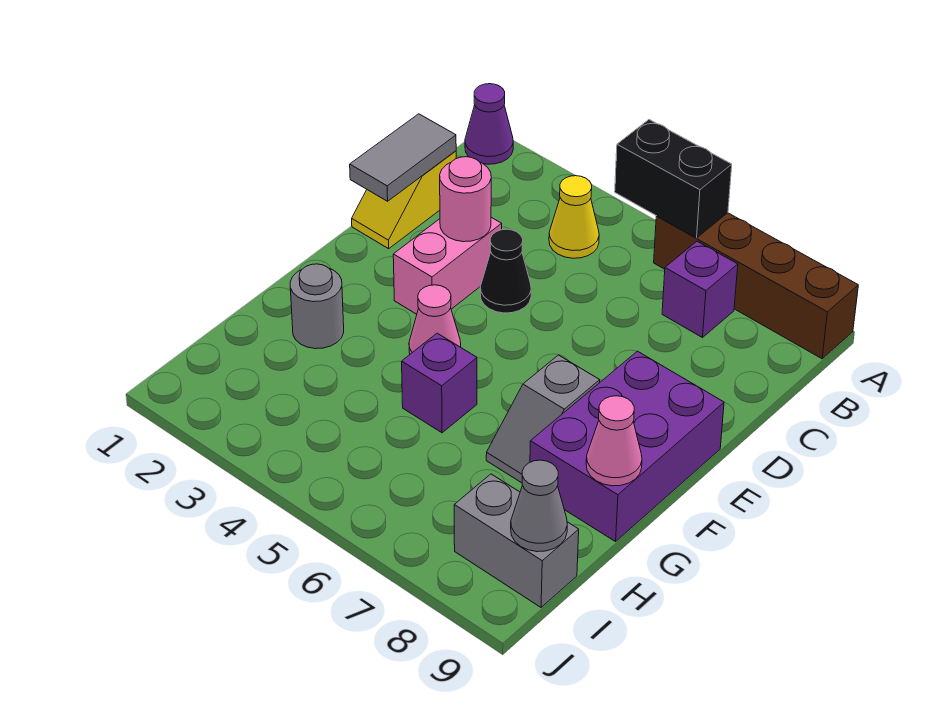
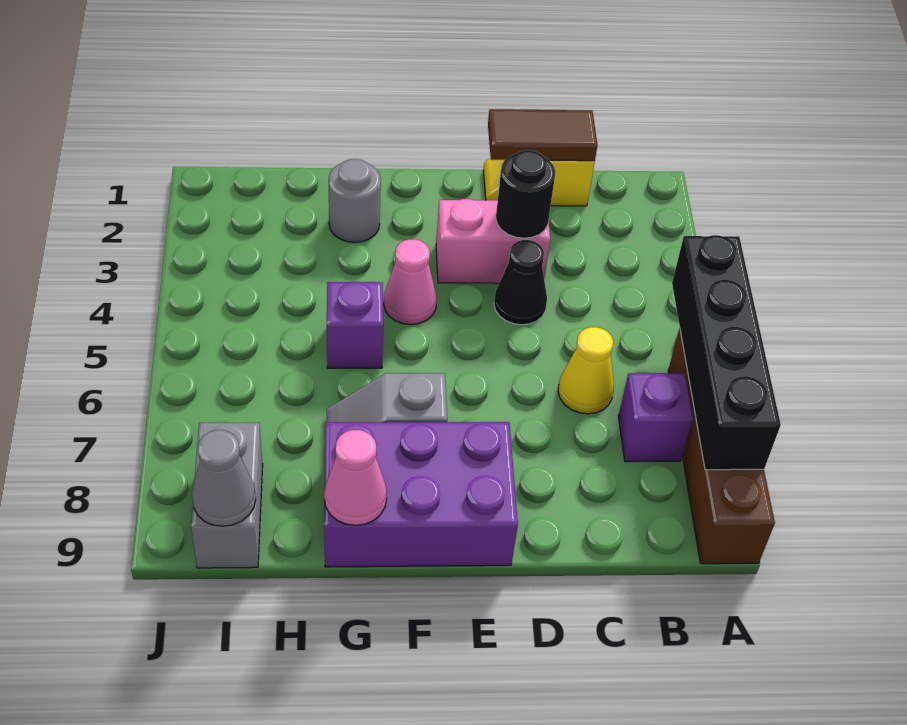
purple cone A1 level 1 -> none
black brick A5:A6 level 2 -> black brick A5:A8 level 2
yellow cone B4 level 1 -> yellow cone C6 level 1
grey tile C1:D1 level 2 -> brown tile C1:D1 level 2
pink round brick D3 level 2 -> black round brick D3 level 2

